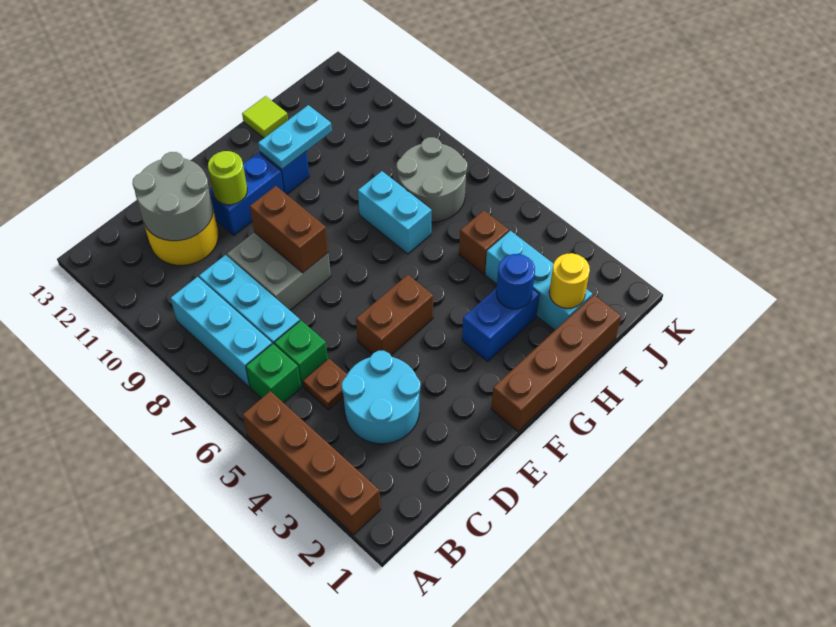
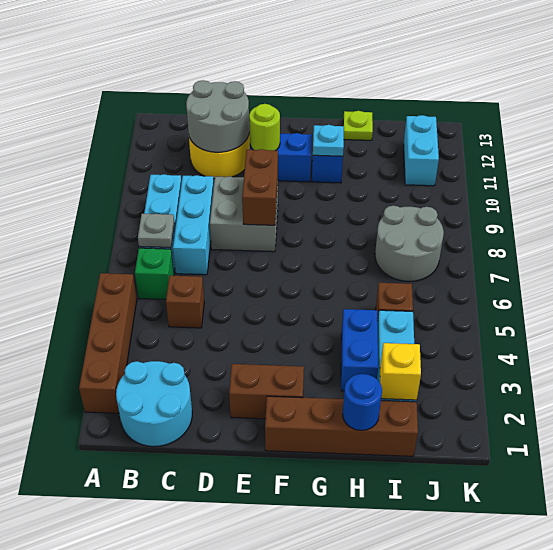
none -> grey plate B7 level 2
cyan round brick C3:D4 level 1 -> cyan round brick B1:C2 level 1
brown plate C5 level 1 -> brown brick C5 level 1
green brick C6 level 1 -> none
brown brick E5:F5 level 1 -> brown brick E2:F2 level 1
blue brick G3:H3 level 1 -> blue brick H3:H4 level 1
cyan plate G11:H11 level 2 -> cyan plate G11 level 2
blue round brick H3 level 2 -> blue round brick H1 level 2
cyan brick H7:H8 level 1 -> cyan brick J11:J12 level 1
lime tile H13 level 1 -> lime plate H13 level 1
yellow round brick I2 level 2 -> yellow brick I2 level 2

